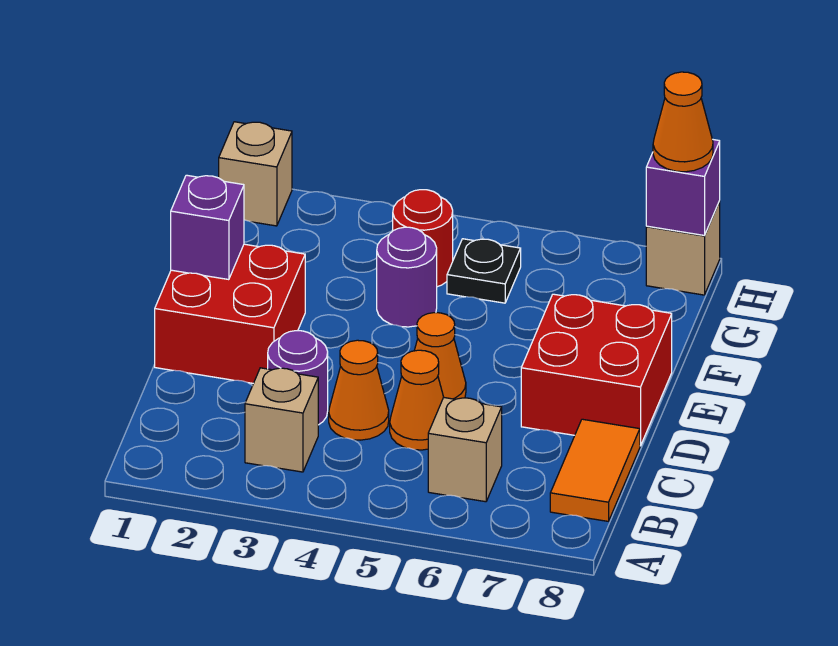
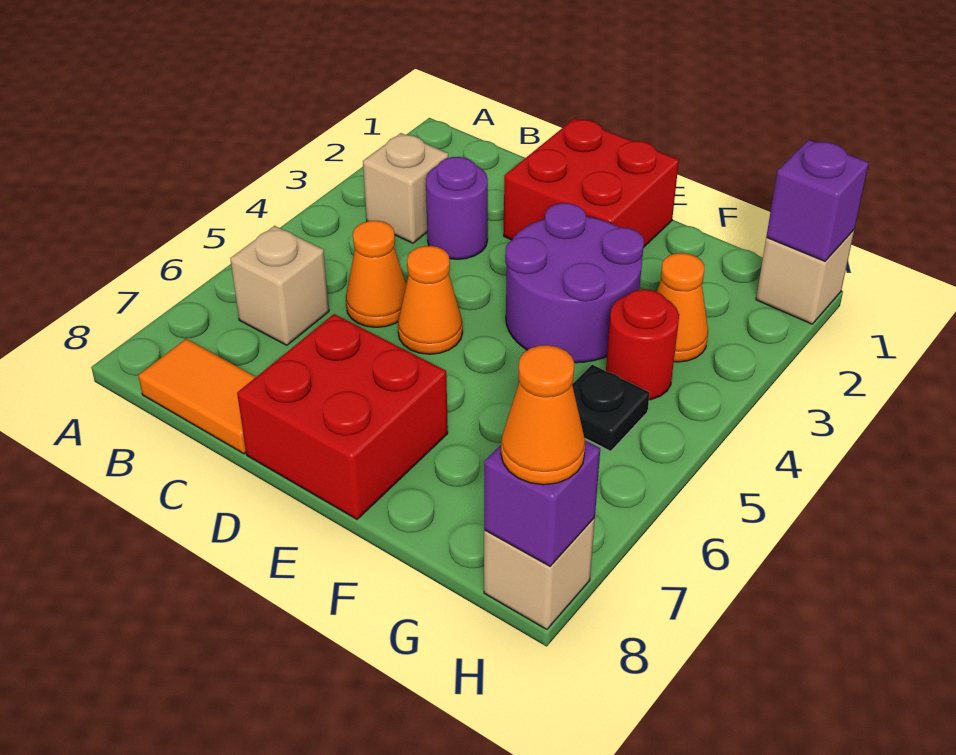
orange cone C4 level 1 -> orange cone G3 level 1
purple brick E1 level 2 -> purple brick H1 level 2
purple round brick F4 level 1 -> purple round brick E3:F4 level 1

